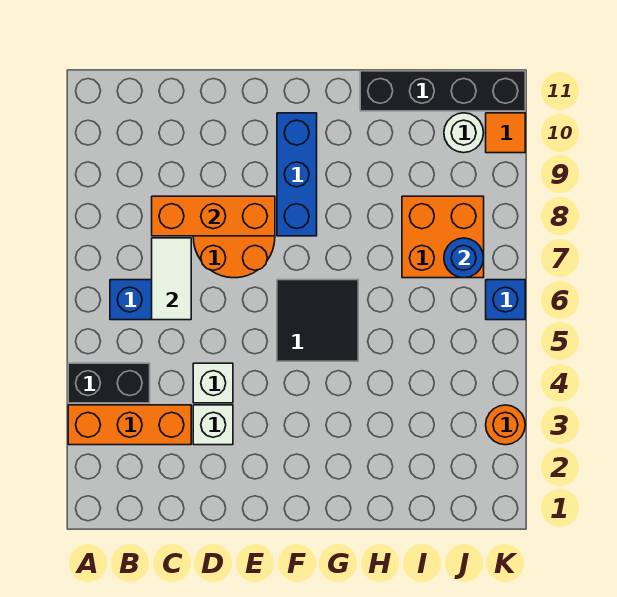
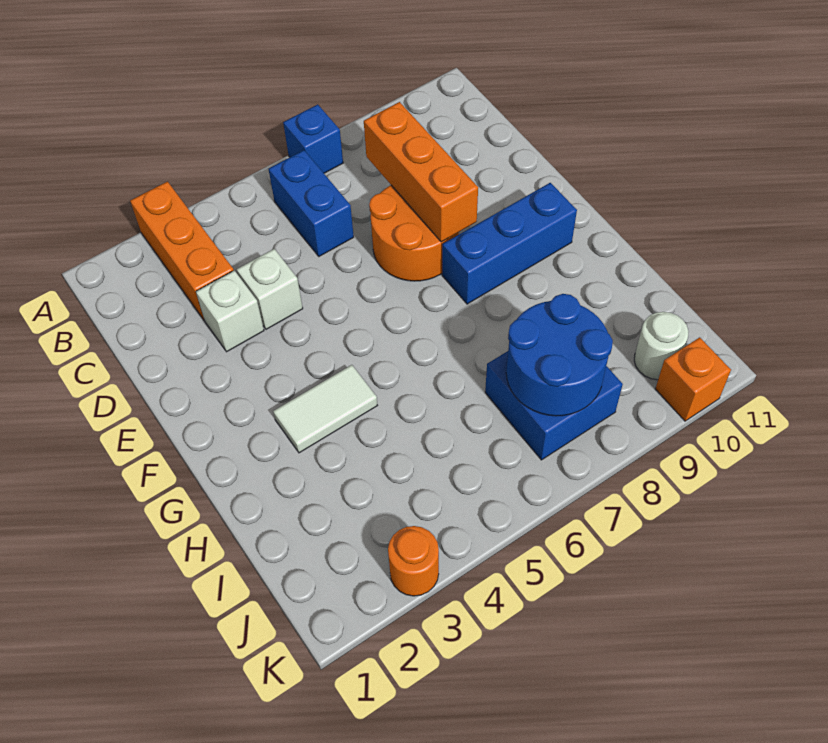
black brick A4:B4 level 1 -> none
white tile C6:C7 level 2 -> white tile G3:G4 level 1
black tile F5:G6 level 1 -> none
black brick H11:K11 level 1 -> none
orange brick I7:J8 level 1 -> blue brick I7:J8 level 1
blue round brick J7 level 2 -> blue round brick I7:J8 level 2
blue brick K6 level 1 -> blue brick A7 level 1
orange tile K10 level 1 -> orange brick K10 level 1

